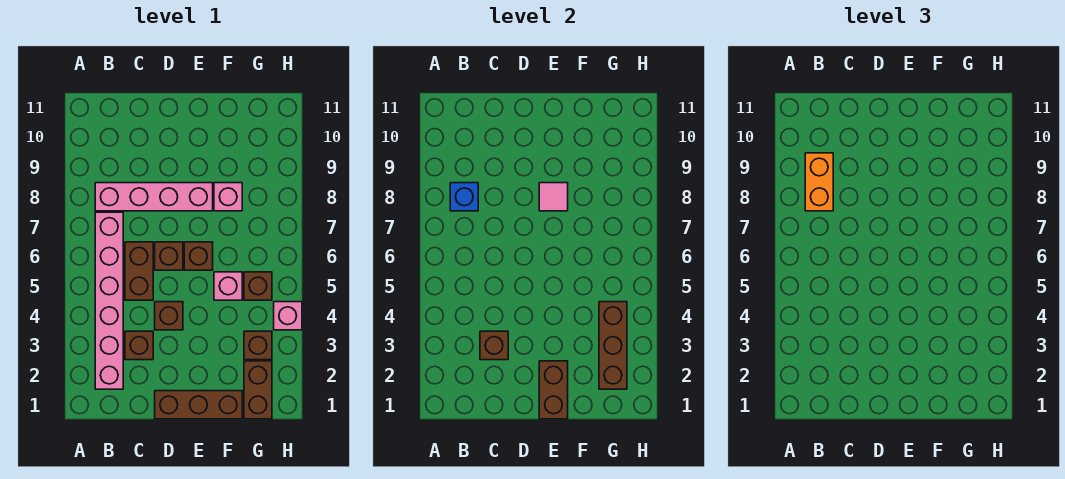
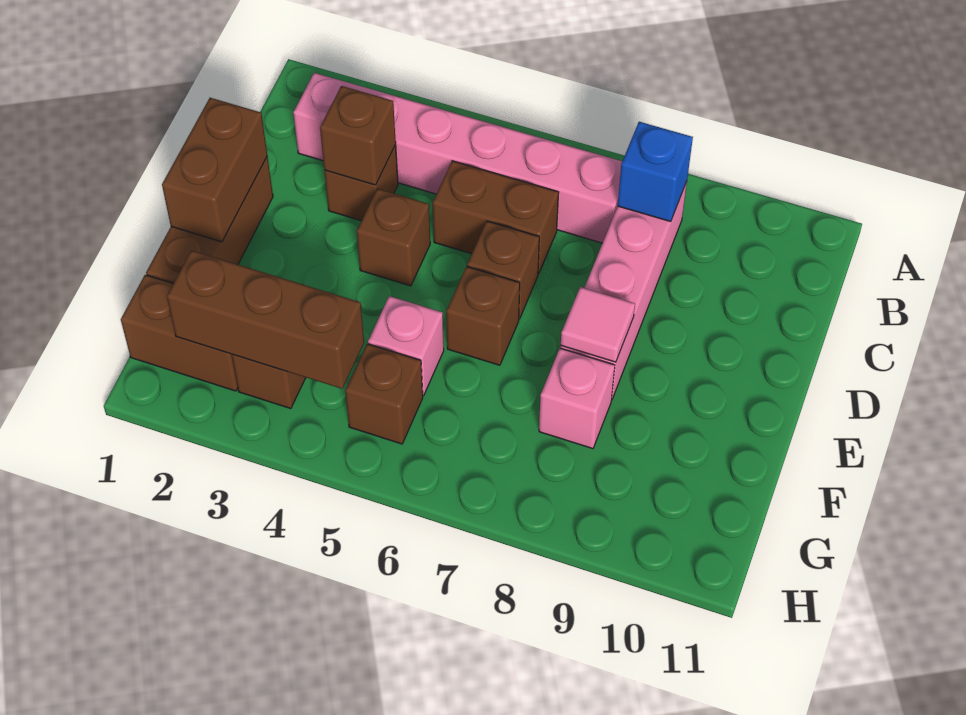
orange brick B8:B9 level 3 -> none
brown brick E1:E2 level 2 -> brown brick D1:E1 level 2
pink brick H4 level 1 -> none

